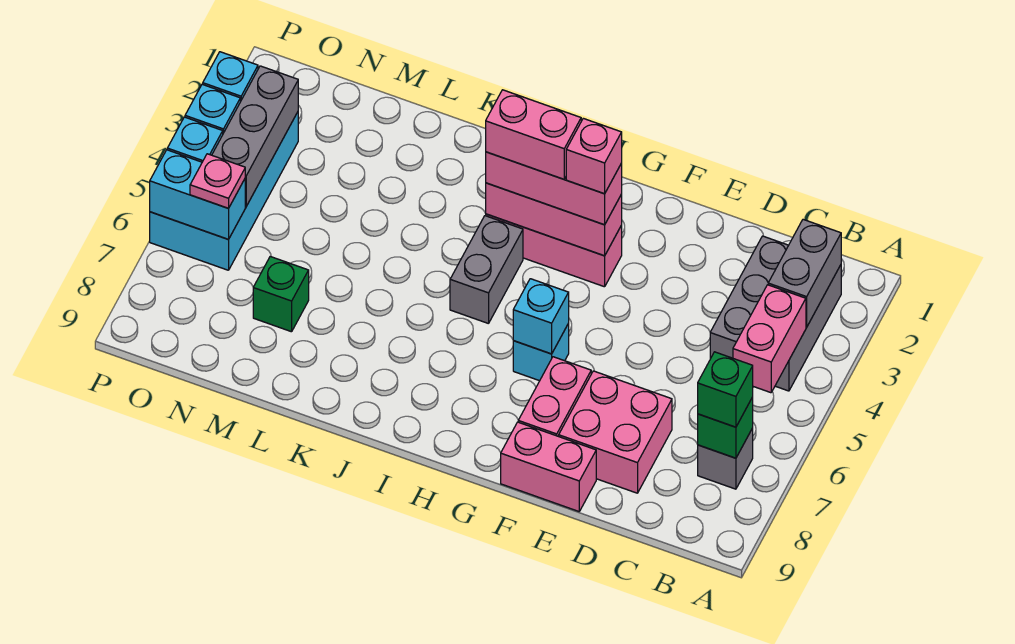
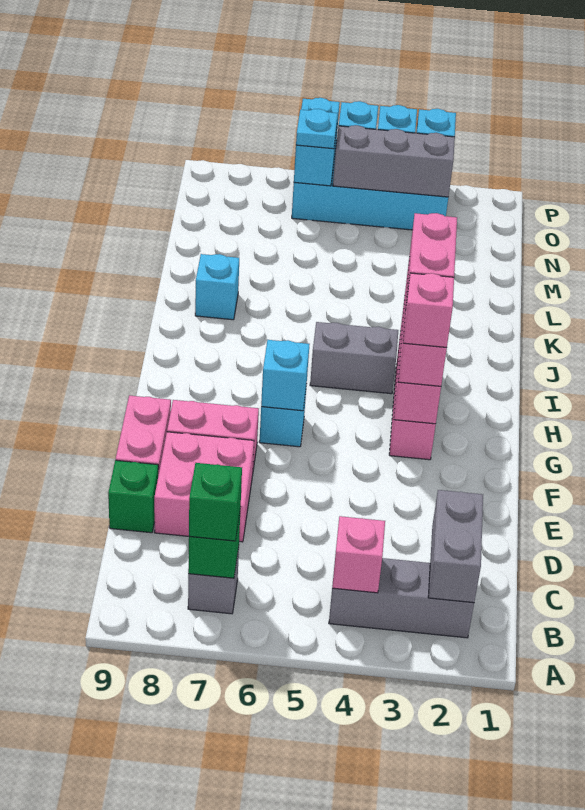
grey brick B2:C4 level 1 -> grey brick B2:B4 level 1
grey brick B2:B3 level 2 -> grey brick B2:C2 level 2
pink brick B4:B5 level 2 -> pink brick B4 level 2
none -> cyan brick K8 level 1
green brick M7 level 1 -> green brick D9 level 1
pink plate O6 level 3 -> cyan plate O6 level 3

